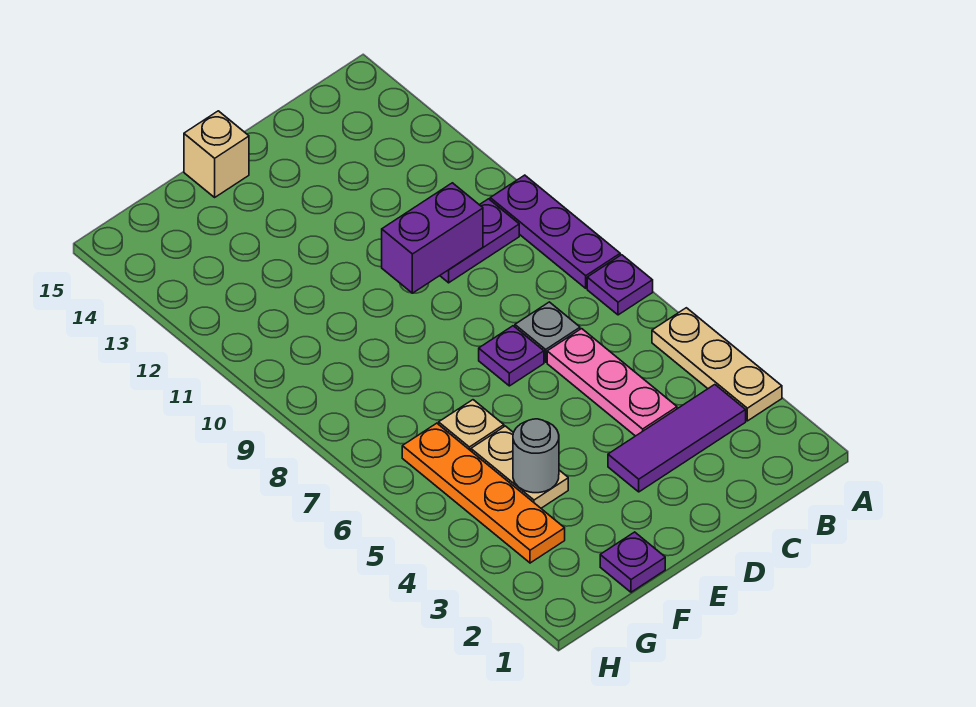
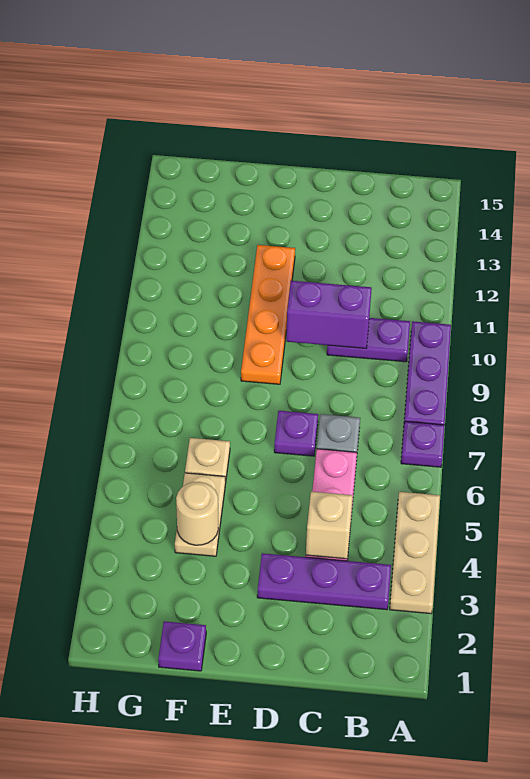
purple tile B3:D3 level 1 -> purple plate B3:D3 level 1
tan brick E15 level 1 -> tan brick C4 level 2
grey round brick F4 level 2 -> tan round brick F4 level 2
orange plate G3:G6 level 1 -> orange plate E9:E12 level 1

